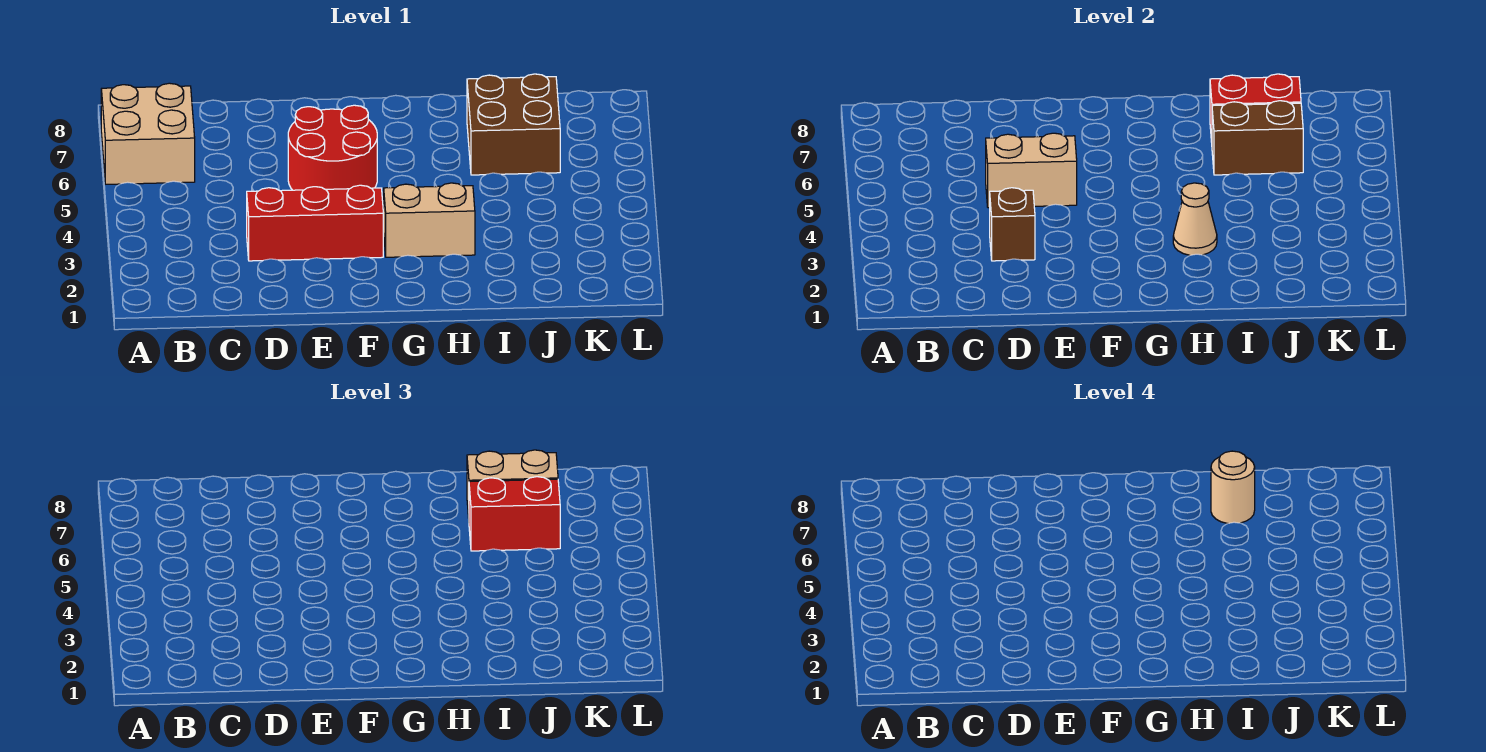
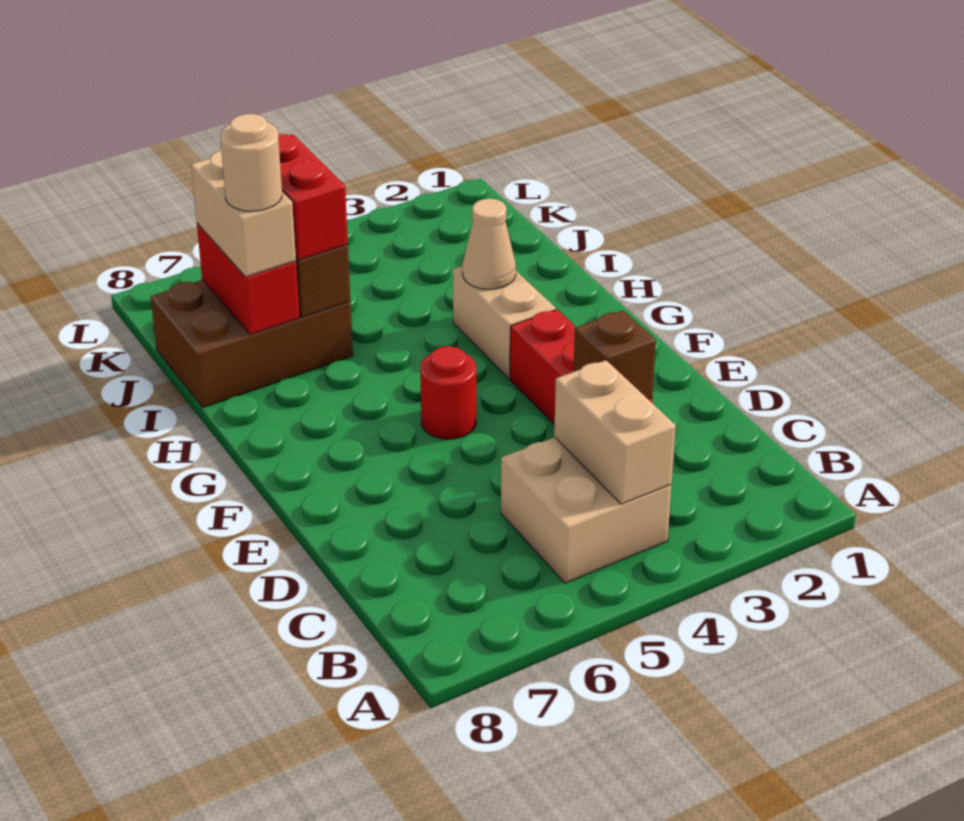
tan brick A6:B7 level 1 -> tan brick B4:C5 level 1
tan brick D5:E5 level 2 -> tan brick B4:C4 level 2
red round brick E5:F6 level 1 -> red round brick F5 level 1
brown brick I6:J7 level 1 -> brown brick I6:J8 level 1

